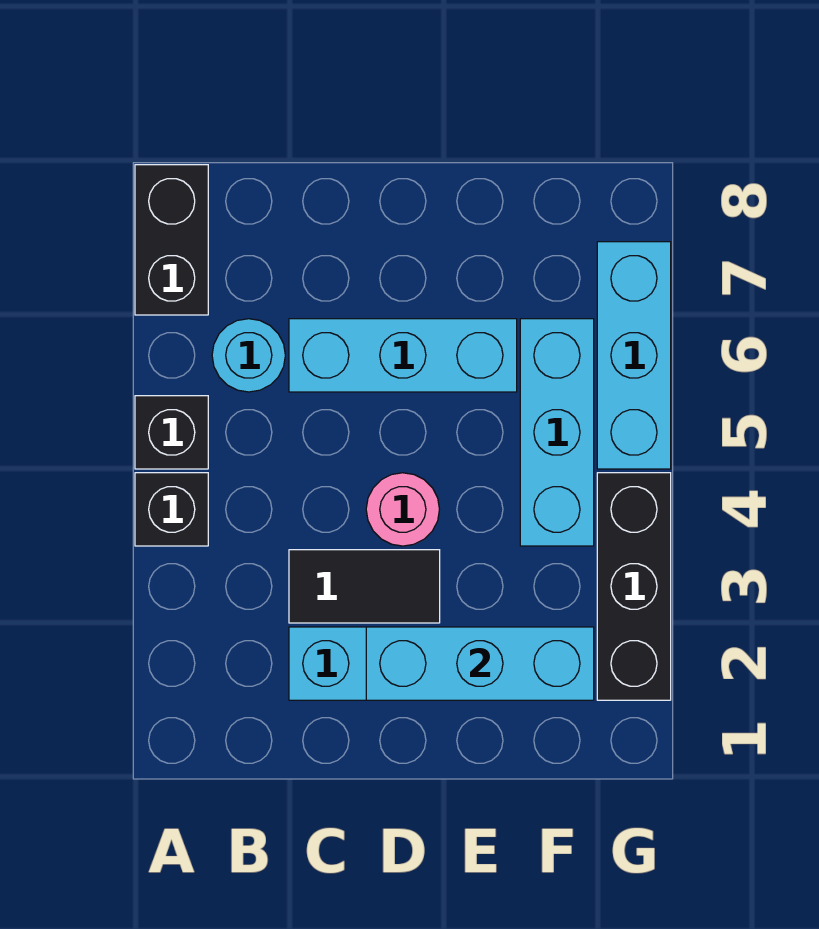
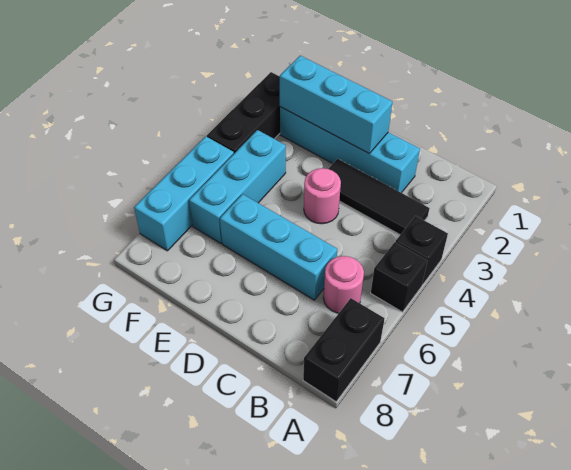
cyan round brick B6 level 1 -> pink round brick B6 level 1
black tile C3:D3 level 1 -> black tile B3:D3 level 1

